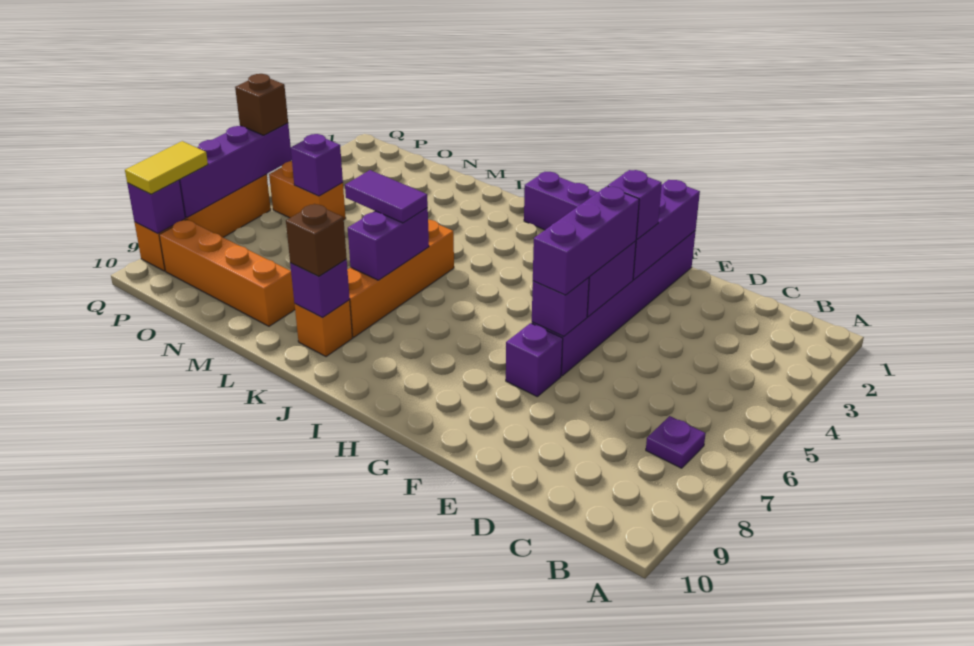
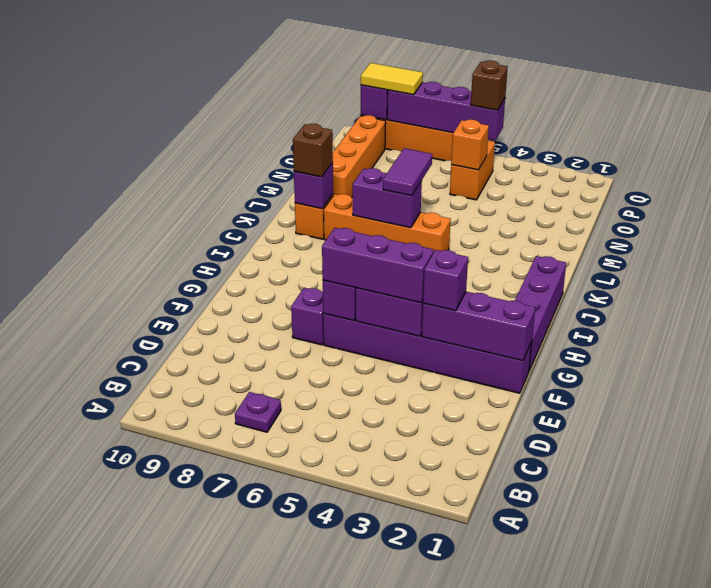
purple brick O5 level 2 -> orange brick O5 level 2

